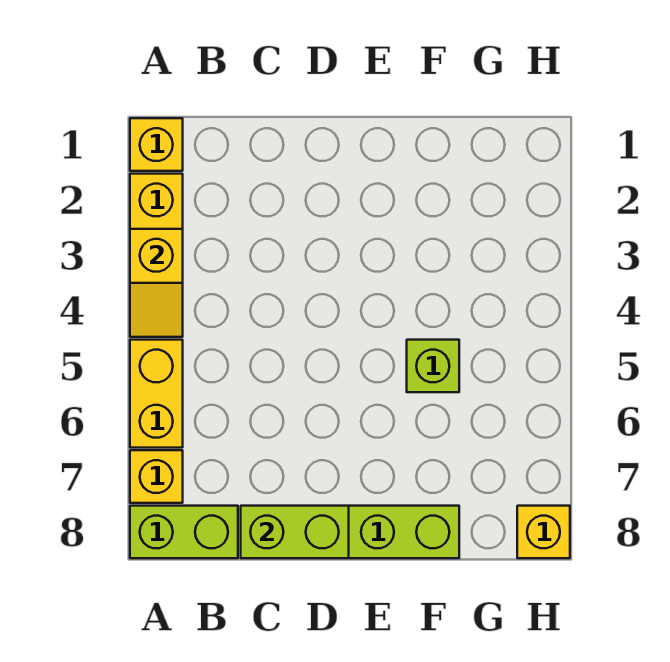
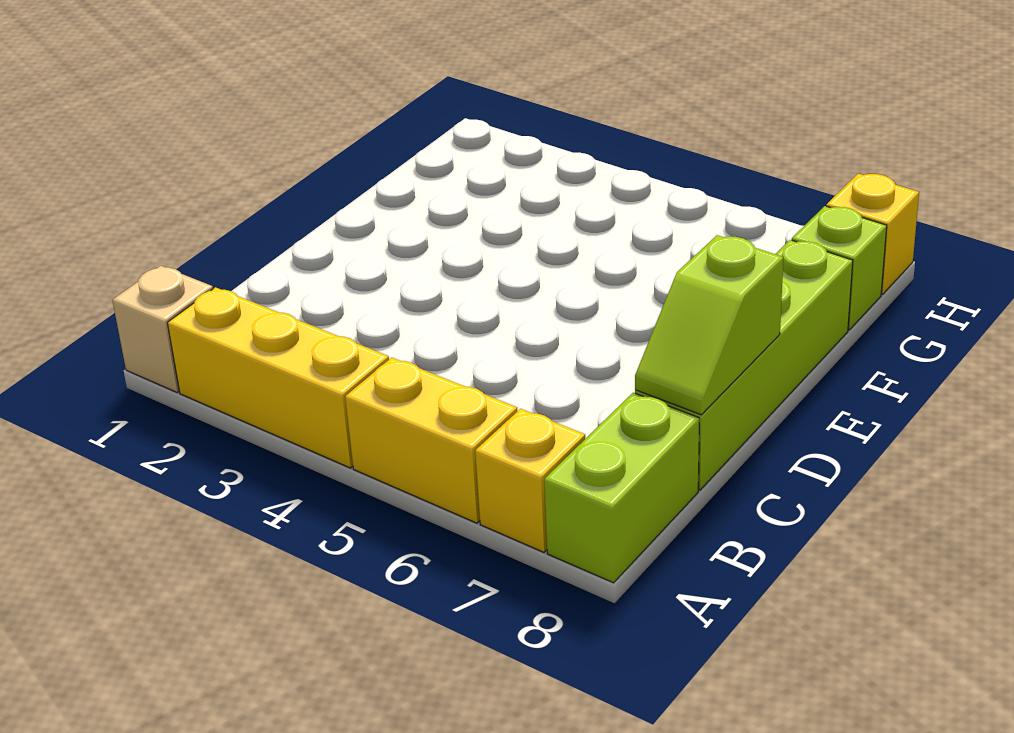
yellow brick A1 level 1 -> tan brick A1 level 1
yellow slope A3:A4 level 2 top 3 -> none
lime brick C8:D8 level 2 -> lime slope C8:D8 level 2 top D
lime brick F5 level 1 -> lime brick G8 level 1

